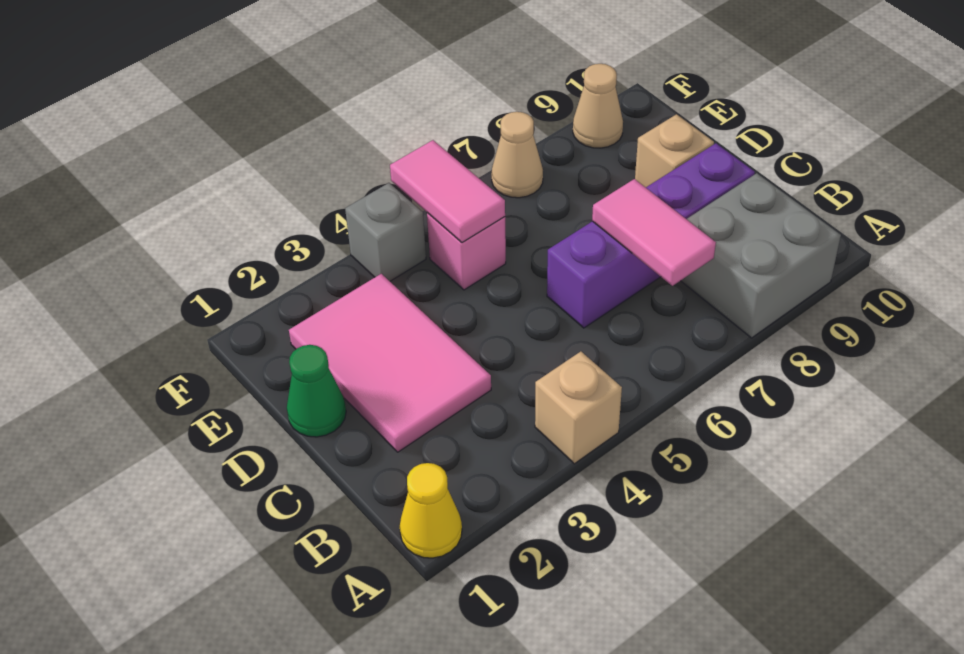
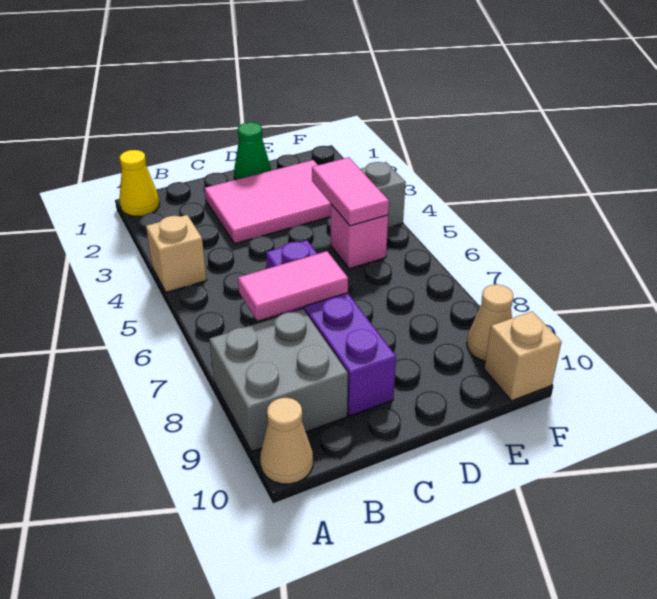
tan brick D9 level 1 -> tan brick F10 level 1
pink tile E5:F5 level 2 -> pink tile E4:E5 level 2
tan cone F7 level 1 -> tan cone A10 level 1

